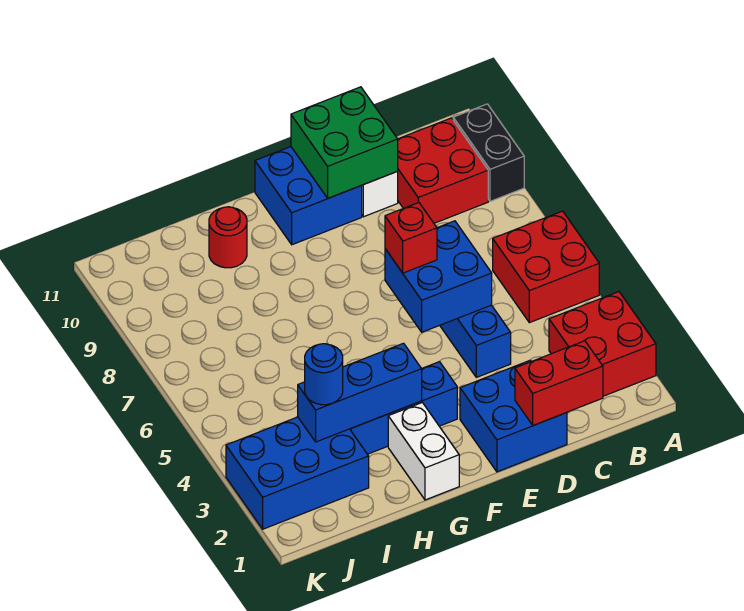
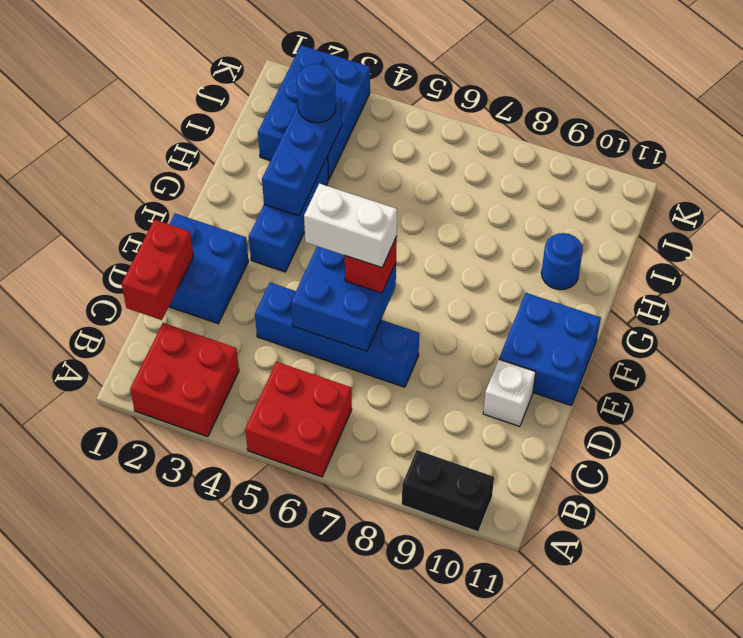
red brick B9:C10 level 1 -> none
green brick D10:E11 level 2 -> none
white brick G1:G2 level 1 -> white brick E5:E6 level 4
red round brick H10 level 1 -> blue round brick H10 level 1

